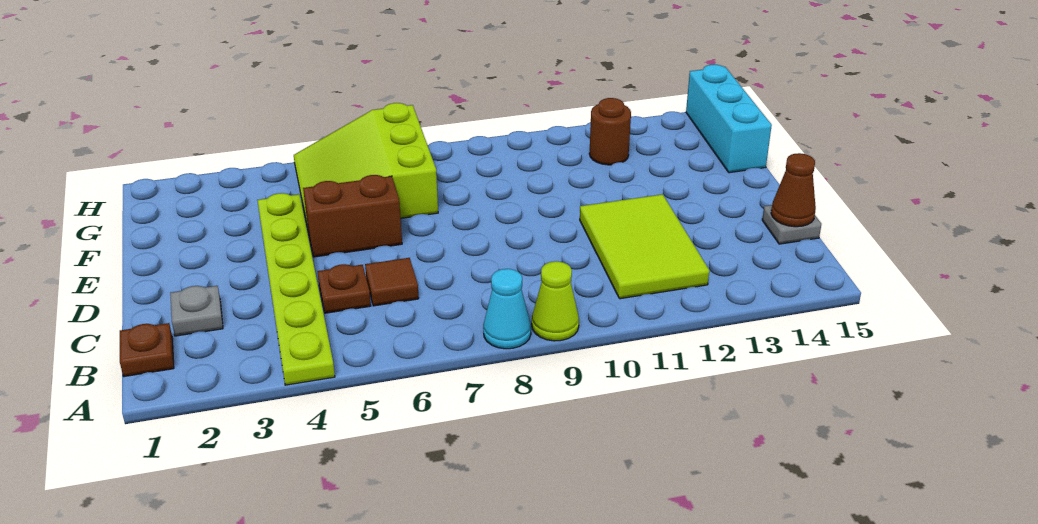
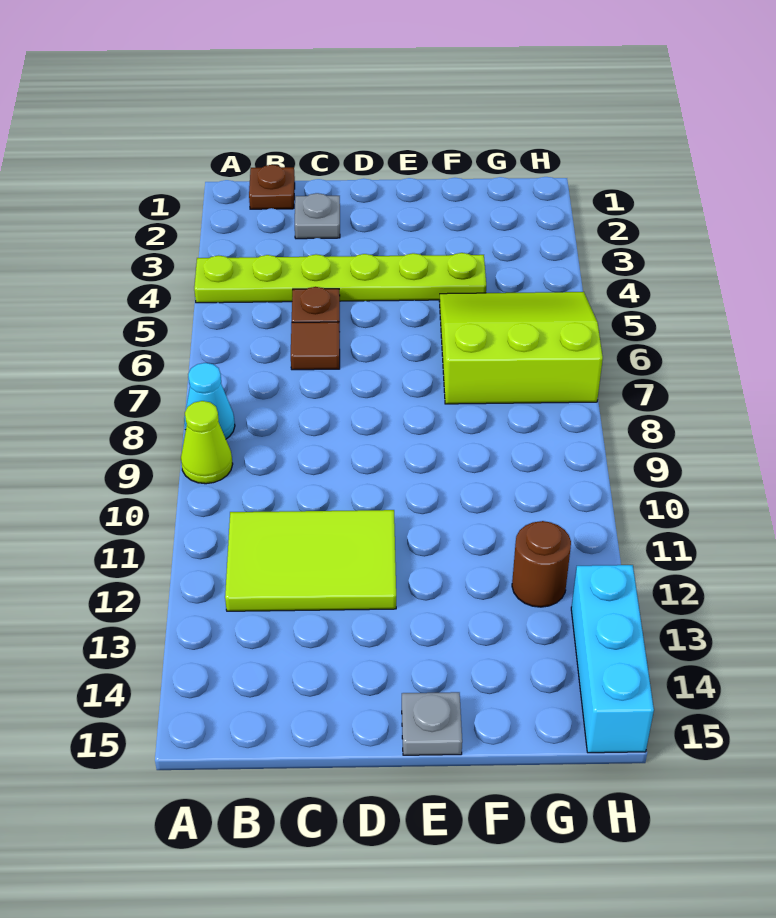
grey plate C15 level 1 -> grey plate E15 level 1
brown cone C15 level 2 -> none
brown brick E5:E6 level 1 -> none
cyan brick F15:H15 level 1 -> cyan brick H13:H15 level 1

